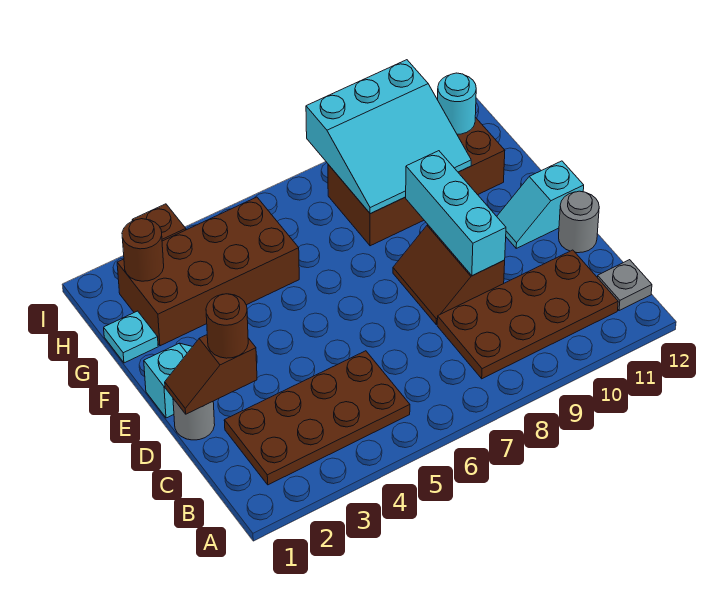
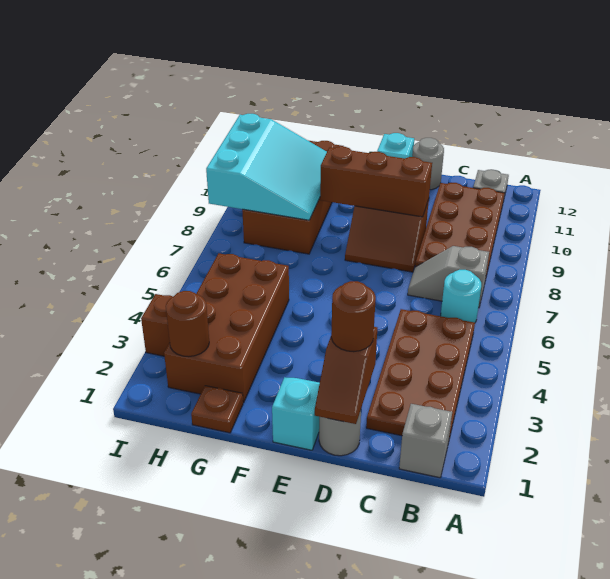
none -> grey brick B1 level 1
none -> grey slope B7:C7 level 1 top B
cyan brick D9:F9 level 2 -> brown brick D9:F9 level 2
cyan plate G1 level 1 -> brown plate G1 level 1
cyan round brick H11 level 2 -> cyan round brick B6 level 1

